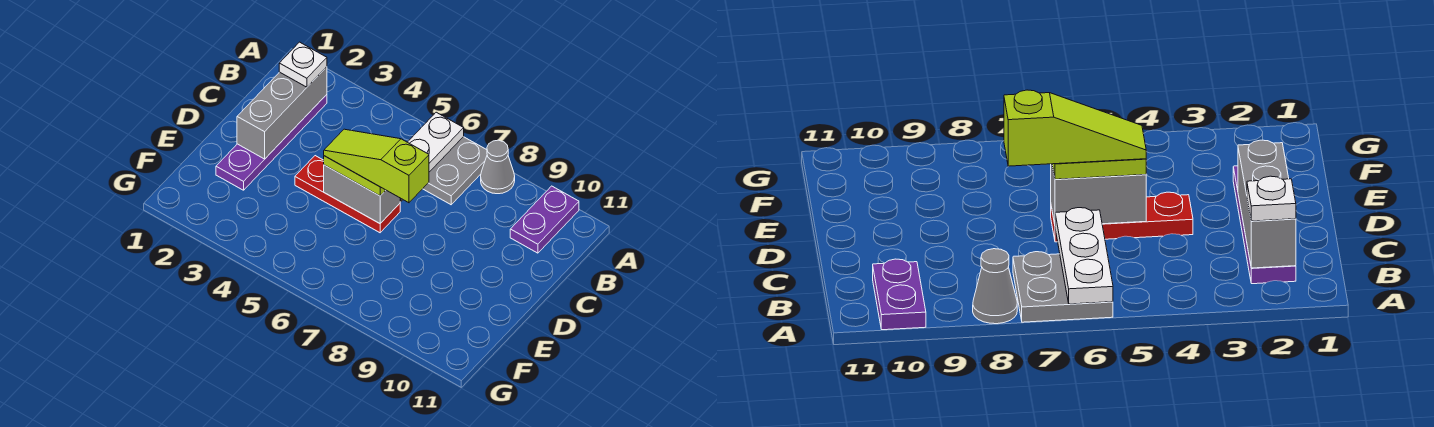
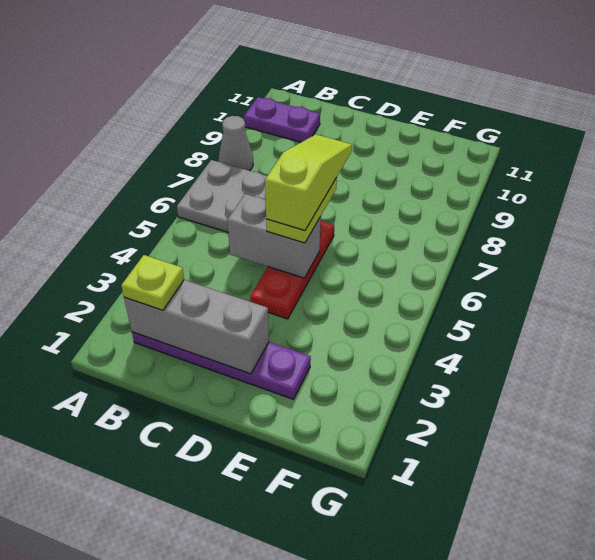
white plate A6:C6 level 2 -> none
white plate B2 level 3 -> lime plate B2 level 3
grey brick D5:D6 level 2 -> grey brick C5:D5 level 2
lime slope D5:D7 level 4 top 7 -> lime slope D5:D7 level 4 top 5

